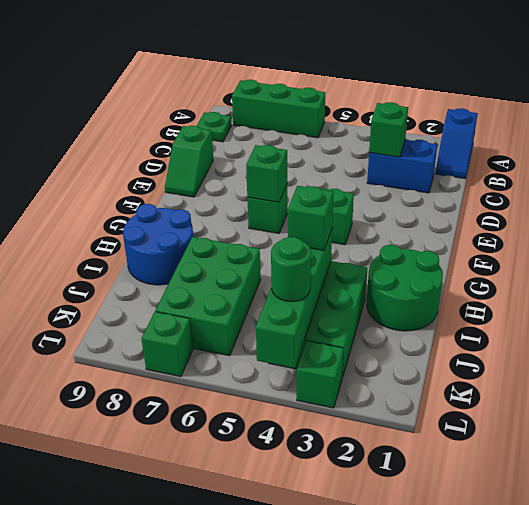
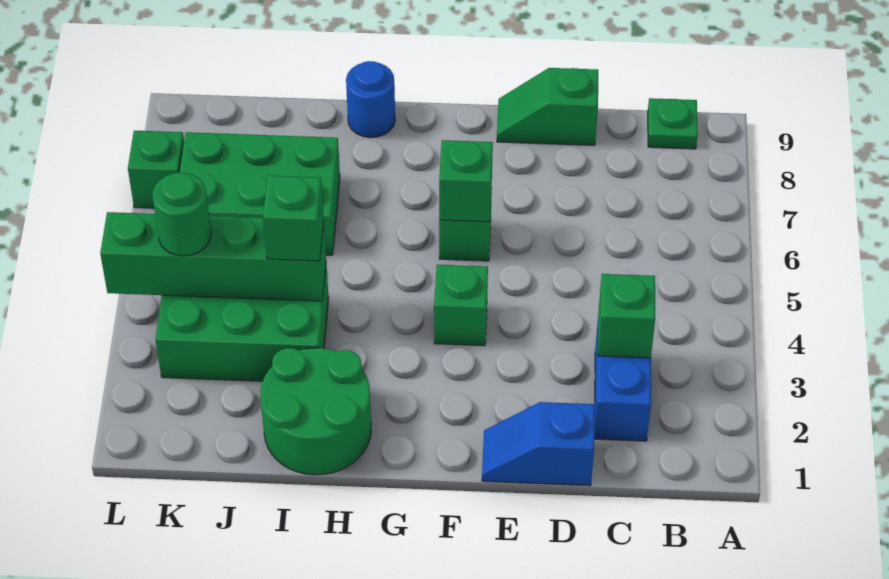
blue slope A1:B1 level 1 top A -> blue slope D1:E1 level 1 top D
green brick A6:A8 level 1 -> none
blue round brick H8:I9 level 1 -> blue round brick H9 level 1
green brick L3 level 1 -> none

